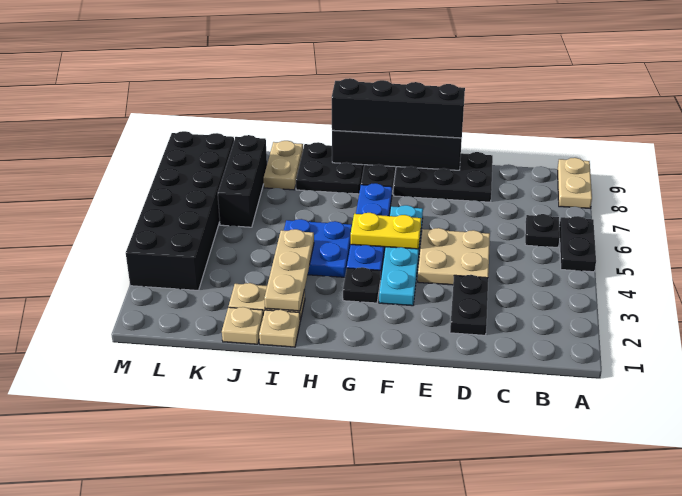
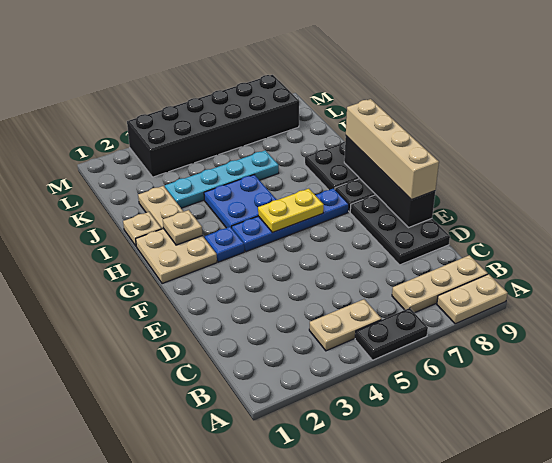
black plate B6 level 1 -> none
black plate D2:D3 level 1 -> none
tan plate D4:E5 level 1 -> tan plate G1:H2 level 1
black brick E9:H9 level 3 -> tan brick E9:H9 level 3
cyan plate F3:F6 level 1 -> cyan plate J3:J6 level 1
yellow plate F5:G5 level 2 -> yellow plate G5:G6 level 2
black plate G3 level 1 -> blue plate G3 level 1
tan plate I2:I4 level 2 -> tan plate B7:B9 level 1
tan plate J1 level 1 -> tan plate H2 level 2
tan plate J8:J9 level 1 -> tan plate B4:B5 level 1
black brick K6:K8 level 1 -> none

